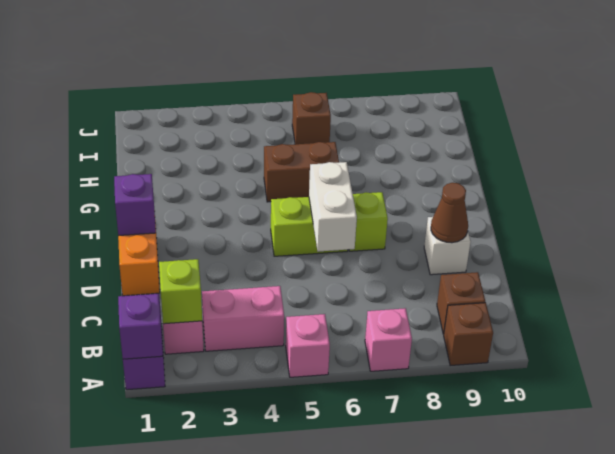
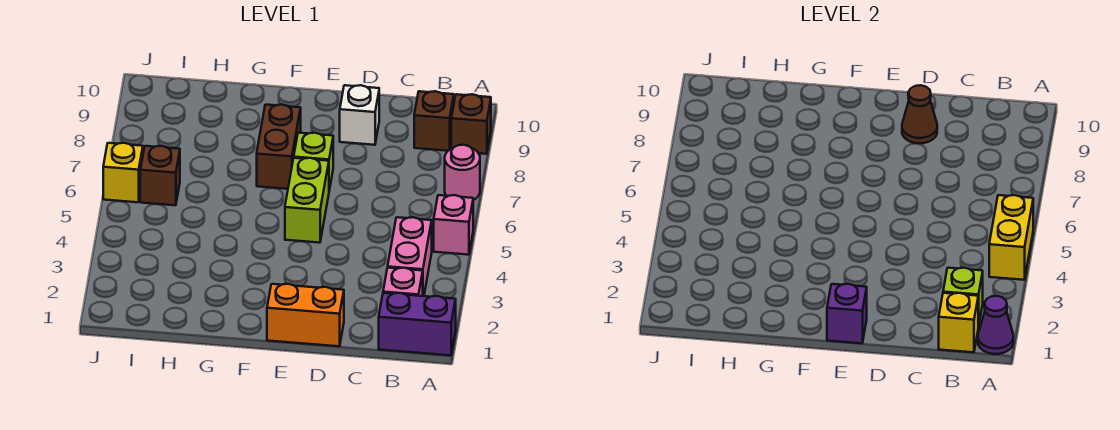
purple brick A1 level 2 -> purple cone A1 level 2
none -> yellow brick A4:A5 level 2
pink brick A7 level 1 -> pink round brick A7 level 1
none -> yellow brick B1 level 2
white brick D6:E6 level 2 -> none
brown brick G5:G6 level 1 -> brown brick F7:F8 level 1
none -> yellow brick J6 level 1

